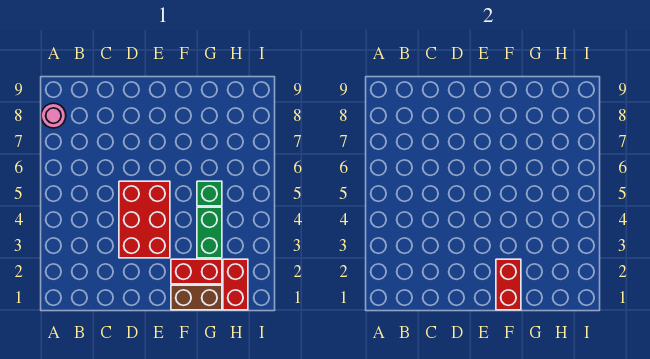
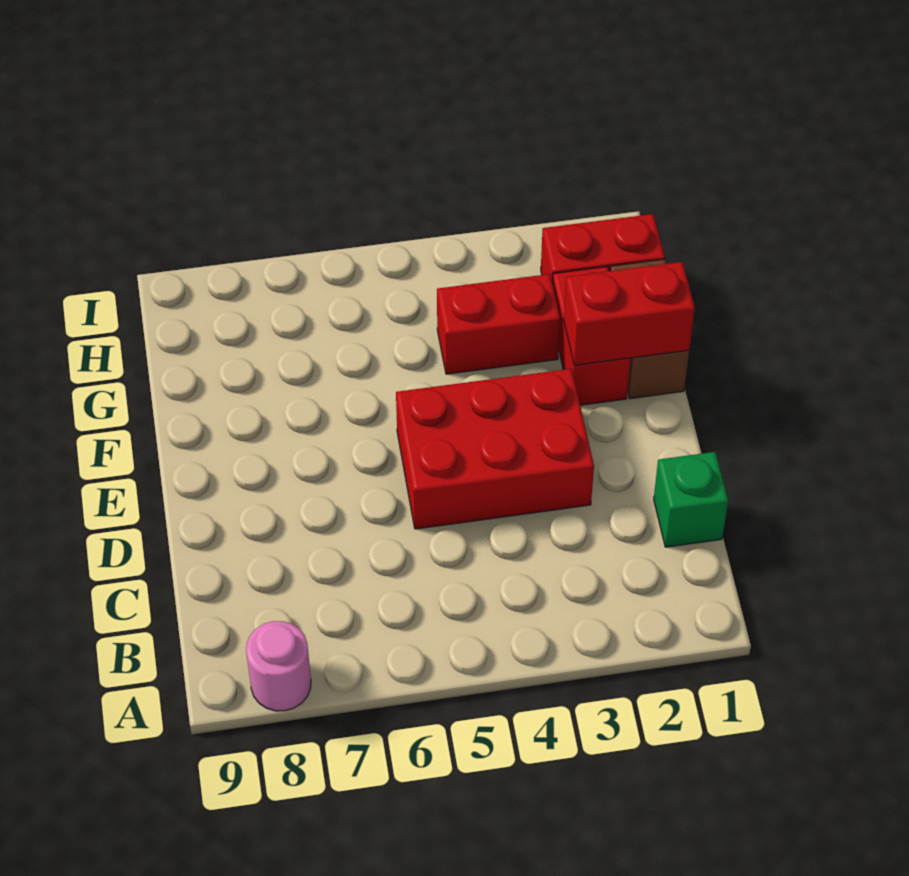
green brick G3:G4 level 1 -> red brick G3:G4 level 1
green brick G5 level 1 -> green brick C1 level 1

